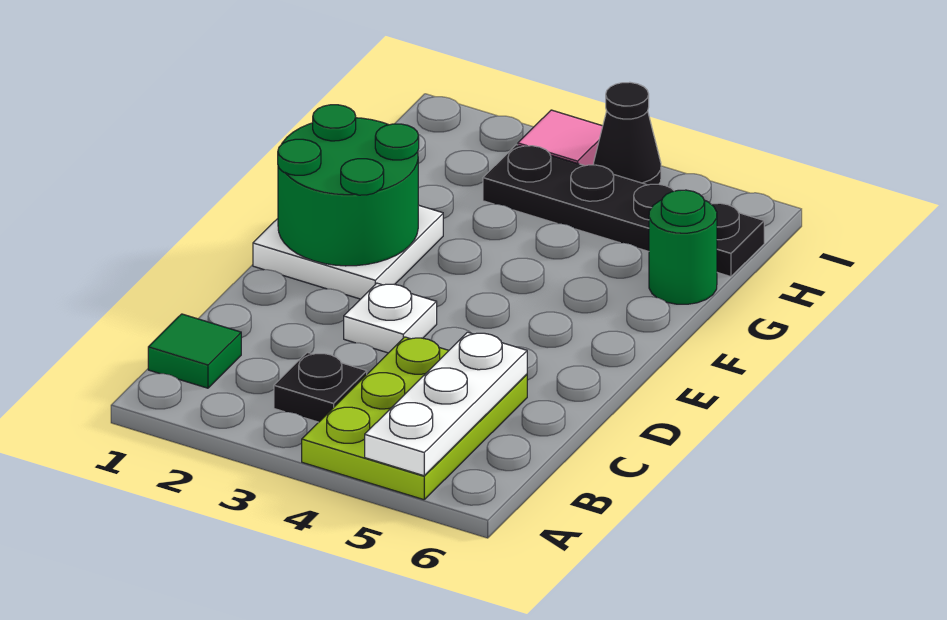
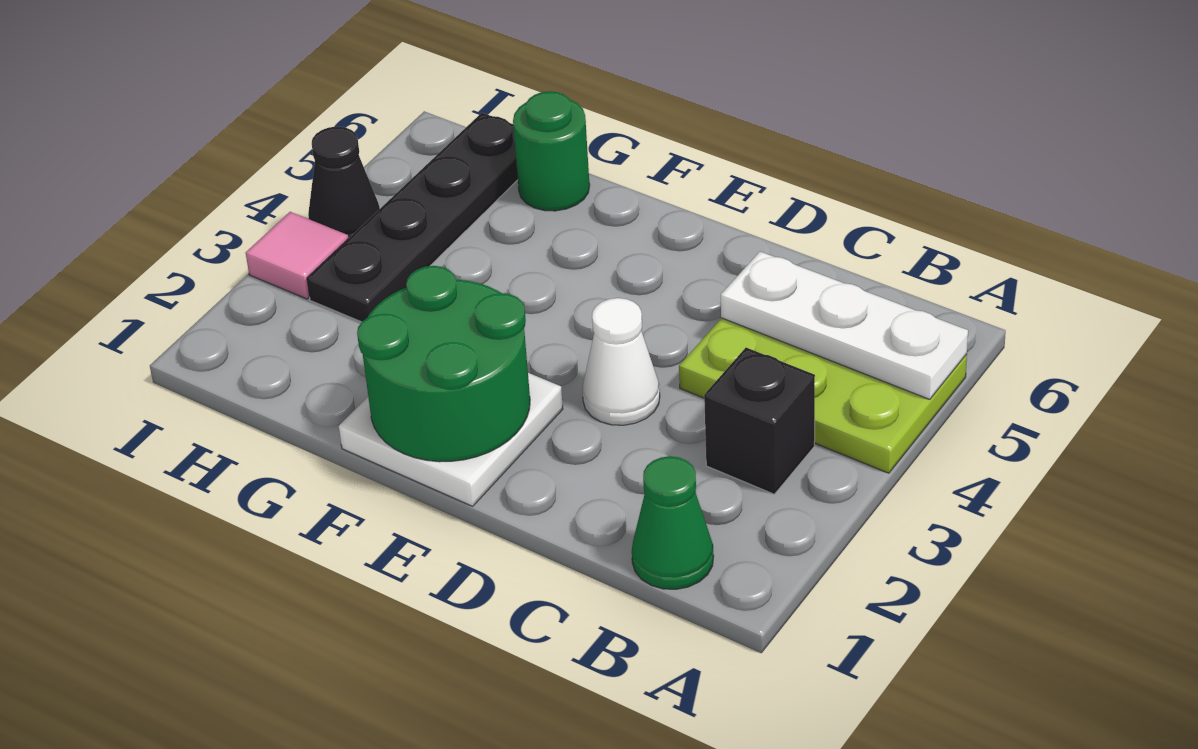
green tile B1 level 1 -> green cone B1 level 1
black plate B3 level 1 -> black brick B3 level 1
white plate D3 level 1 -> white cone D3 level 1

